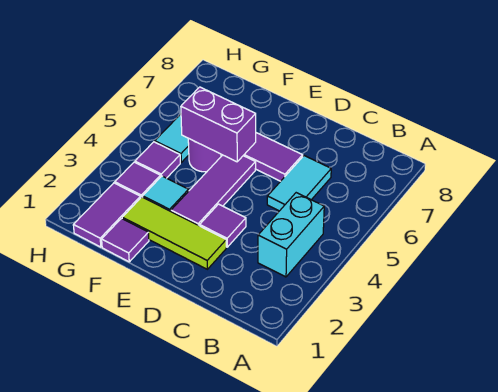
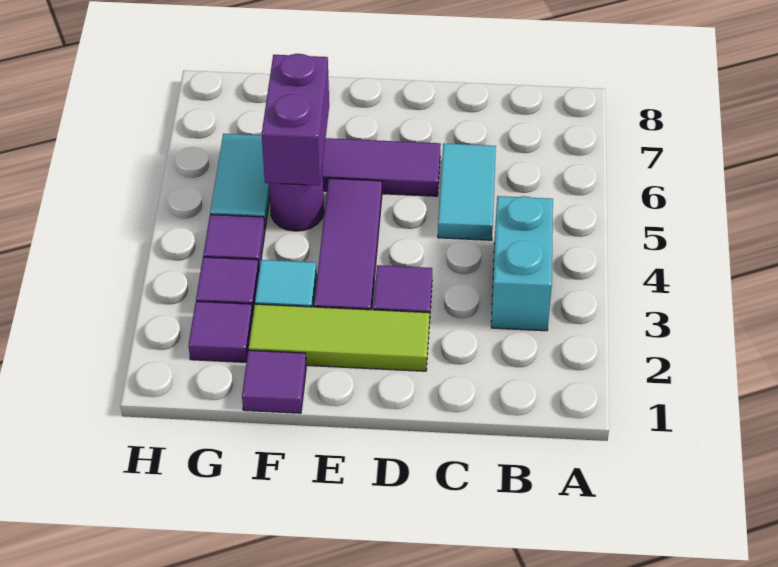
purple brick E5:F5 level 2 -> purple brick F5:F6 level 2
purple tile G1:G2 level 1 -> purple tile G2 level 1

